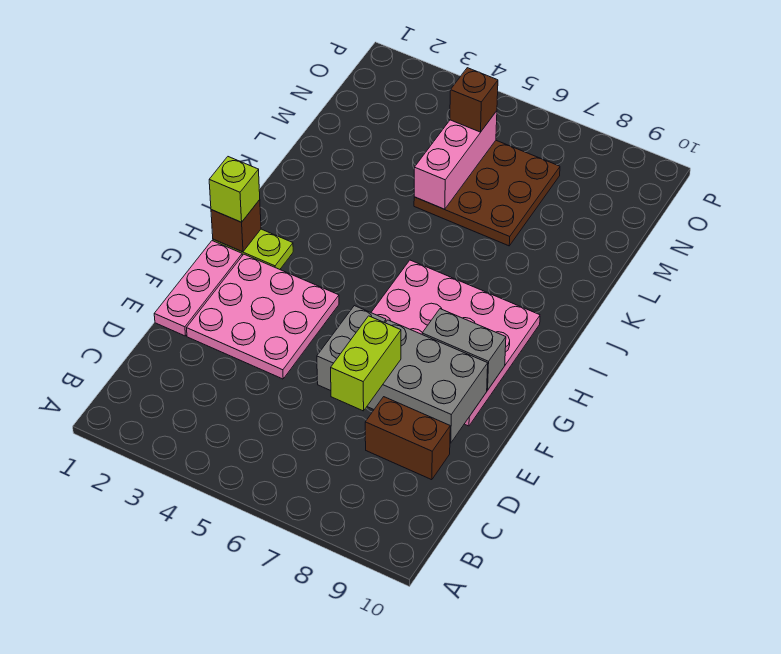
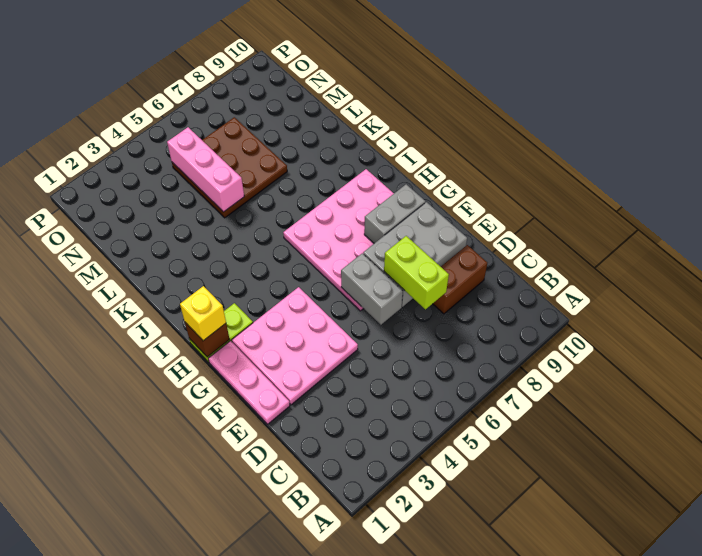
lime brick H1 level 3 -> yellow brick H1 level 3
brown brick N5 level 3 -> none

